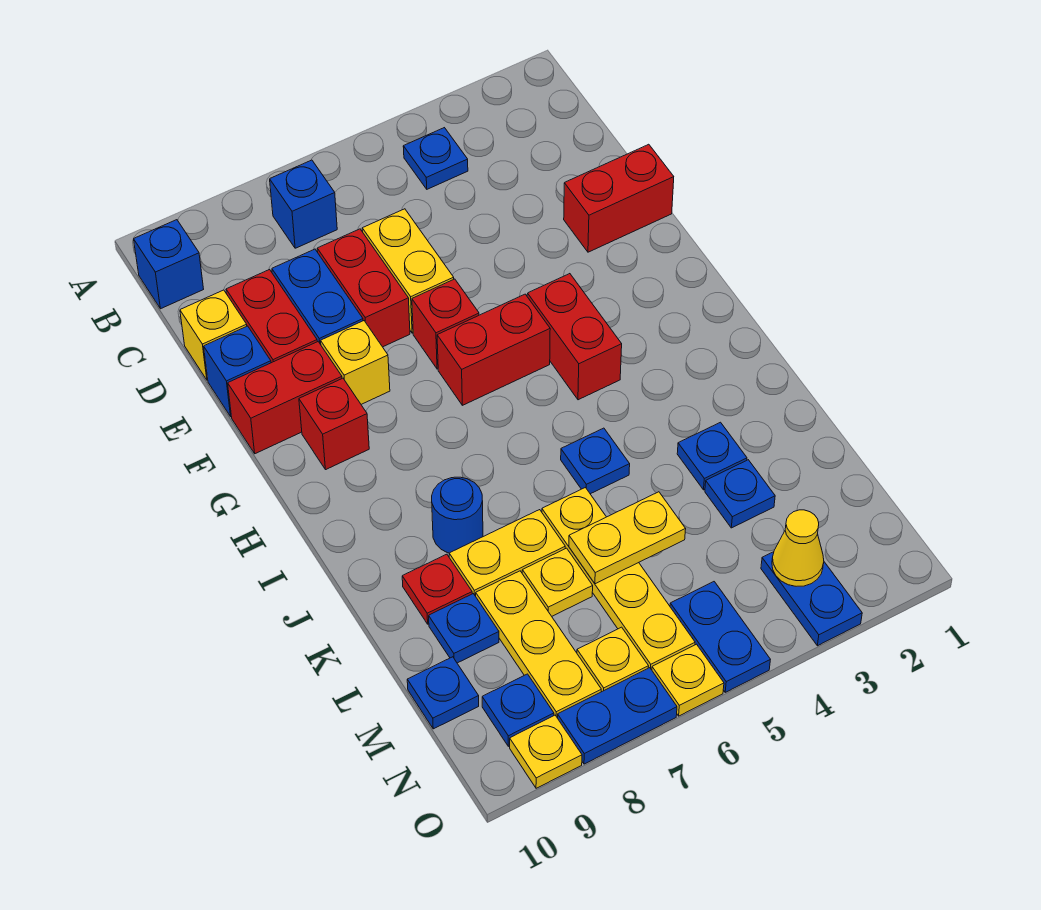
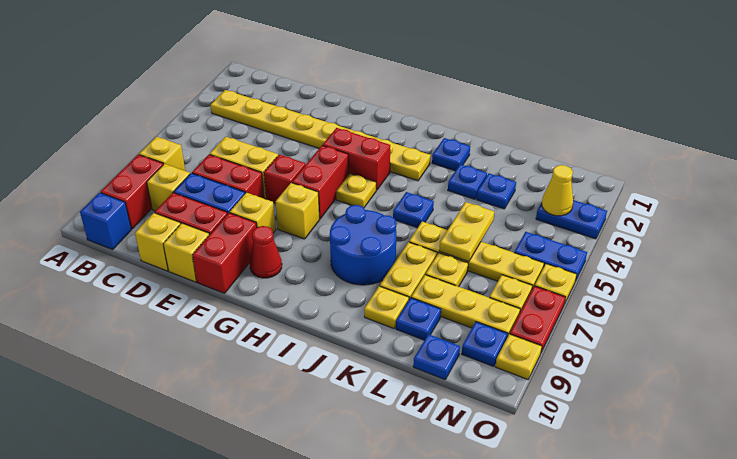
none -> yellow plate B3:I3 level 1
blue plate B4 level 1 -> blue plate J2 level 1
blue brick B7 level 1 -> yellow brick B7 level 1
none -> yellow brick C8 level 1
red brick E1:E2 level 1 -> red brick B8:B9 level 1
blue brick E10 level 1 -> yellow brick E10 level 1
none -> yellow brick G7 level 1
red brick G9 level 1 -> red cone G9 level 1
none -> yellow plate H5 level 1
blue round brick J8 level 1 -> blue round brick I7:J8 level 1
red plate K9 level 1 -> yellow plate K9 level 1
blue plate O7:O8 level 1 -> red plate O7:O8 level 1

